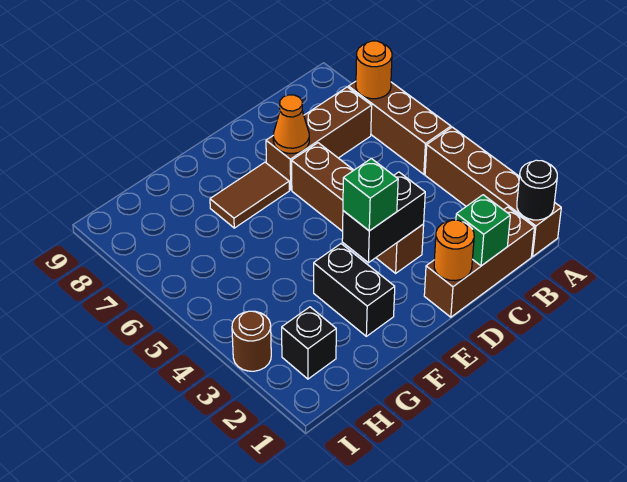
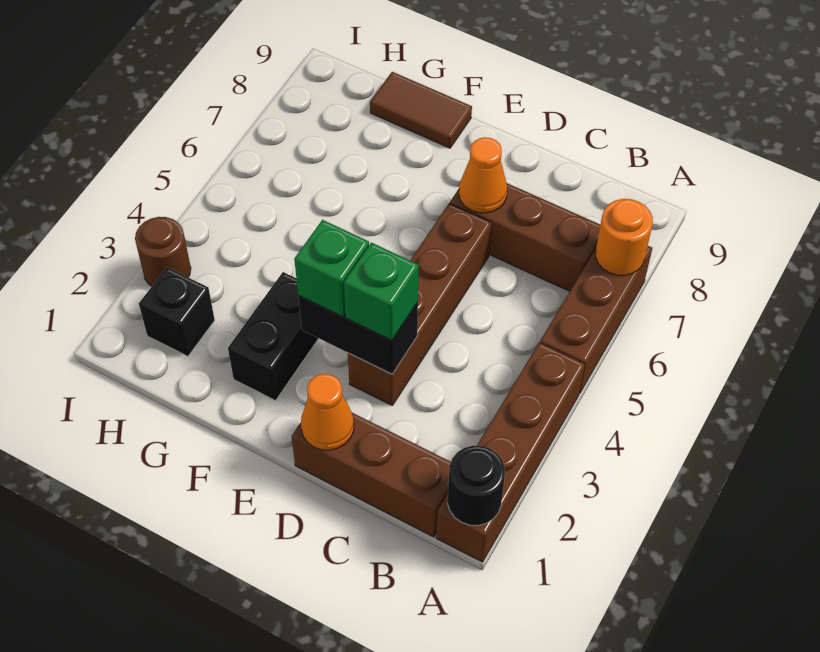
green brick C1 level 2 -> green brick D3 level 3
orange round brick D1 level 2 -> orange cone D1 level 2
brown tile E7:F7 level 1 -> brown tile F9:G9 level 1

